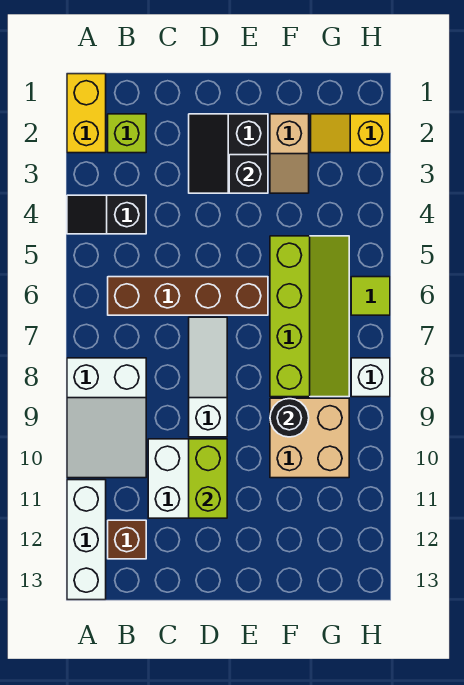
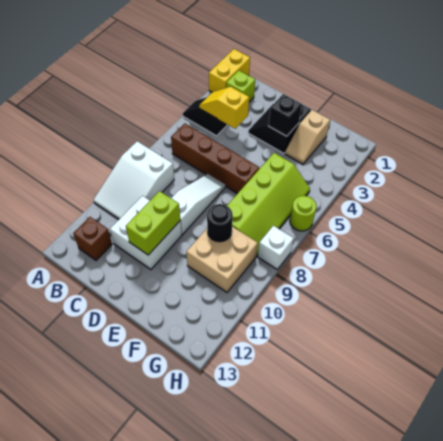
white brick A11:A13 level 1 -> none
yellow slope G2:H2 level 1 top H -> yellow slope B4:C4 level 2 top C
lime tile H6 level 1 -> lime round brick H6 level 1

